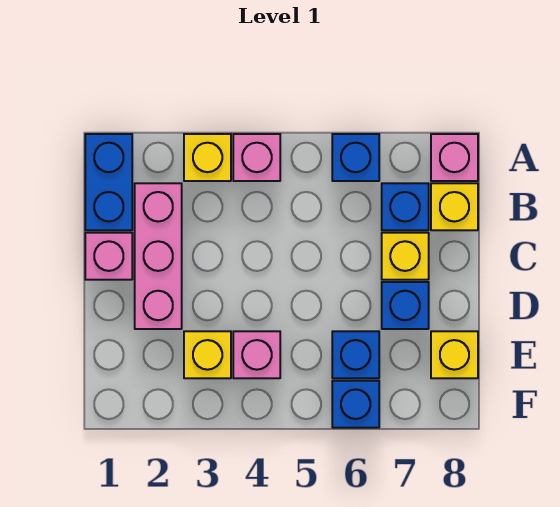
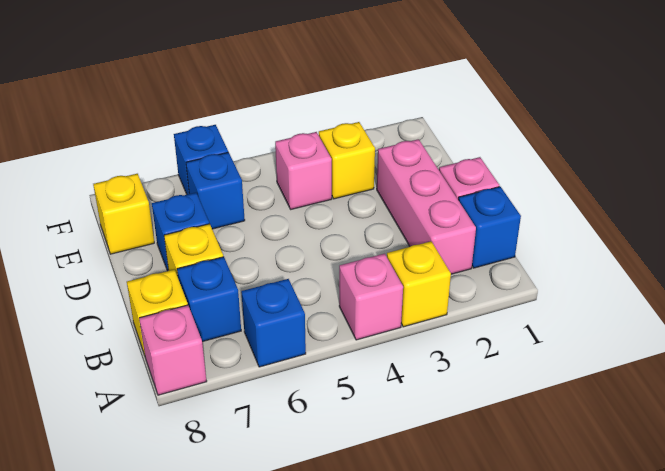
blue brick A1:B1 level 1 -> blue brick B1 level 1

